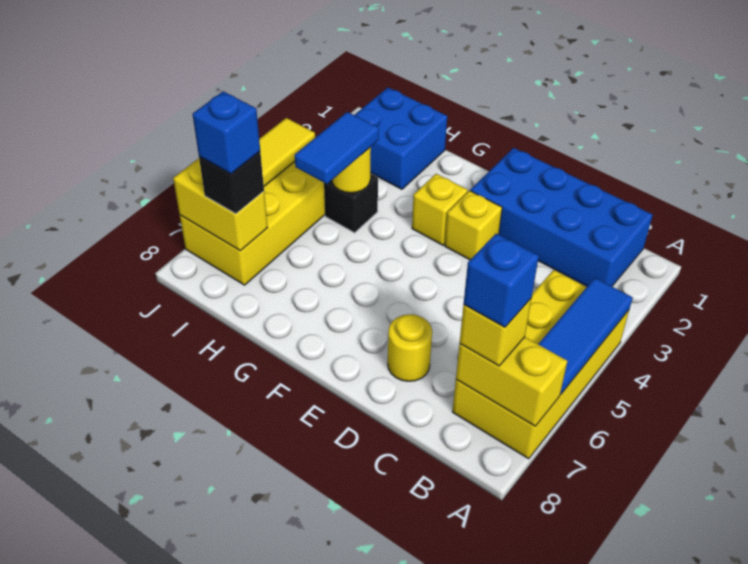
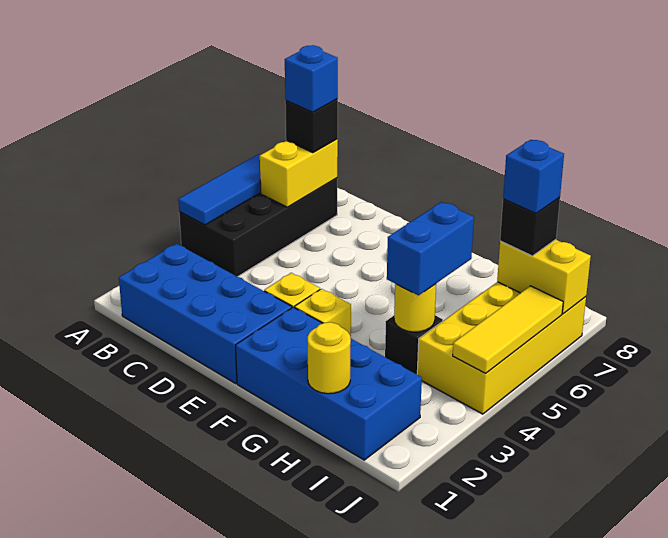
yellow brick A4:B7 level 1 -> black brick A4:B7 level 1
yellow brick A7:B7 level 2 -> yellow brick B6:B7 level 2
yellow brick B7 level 3 -> black brick B7 level 3
yellow round brick D7 level 1 -> yellow round brick H1 level 2
blue brick H1:I2 level 1 -> blue brick F1:I2 level 1
blue tile H4:H5 level 3 -> blue brick H4:H5 level 3

